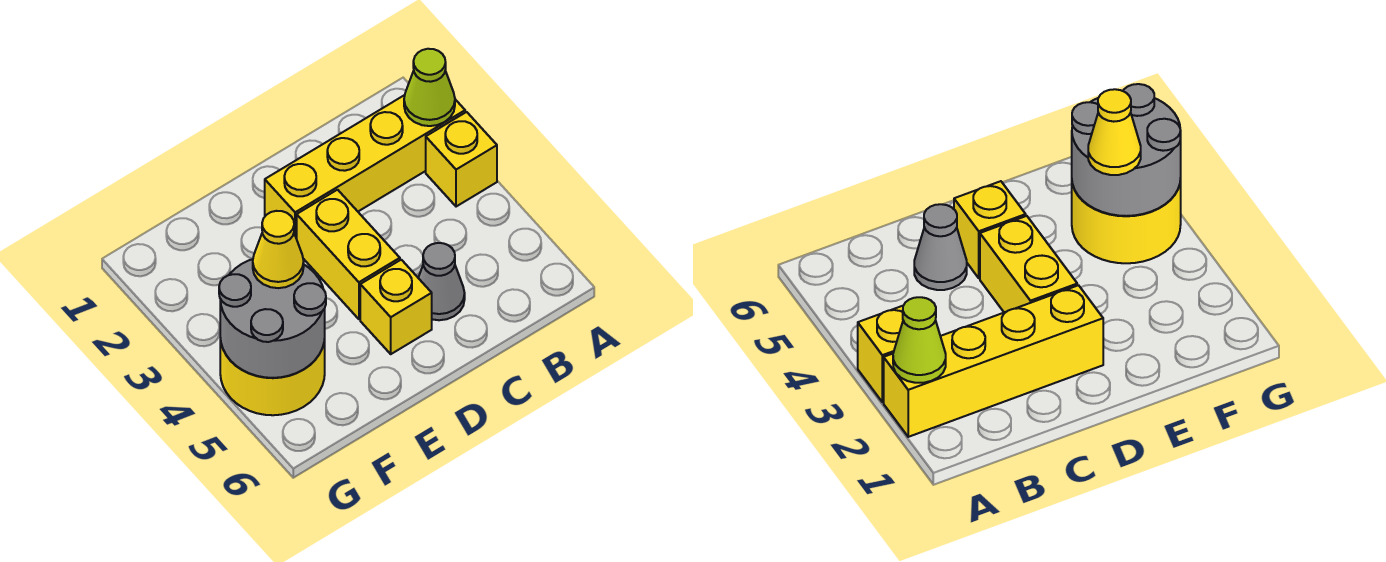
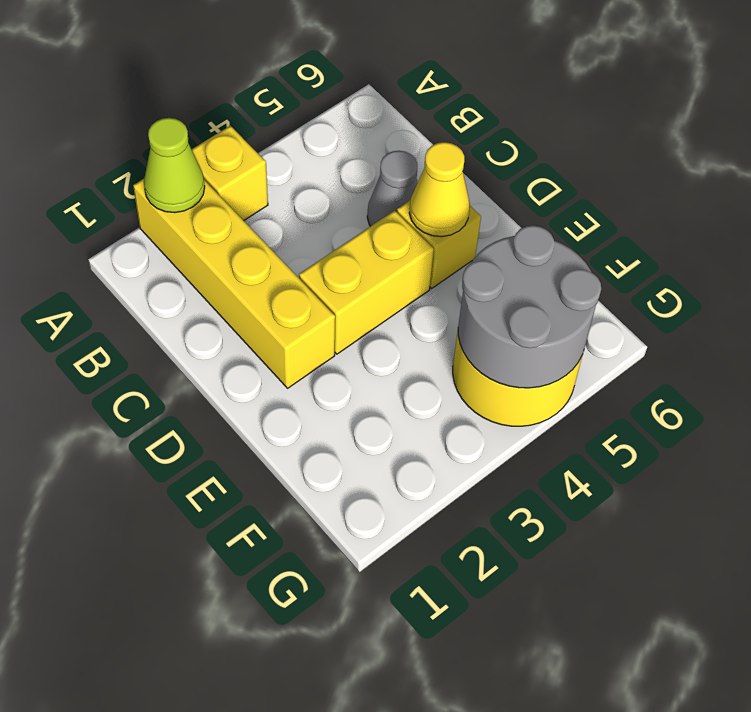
yellow cone F4 level 3 -> yellow cone D5 level 2

